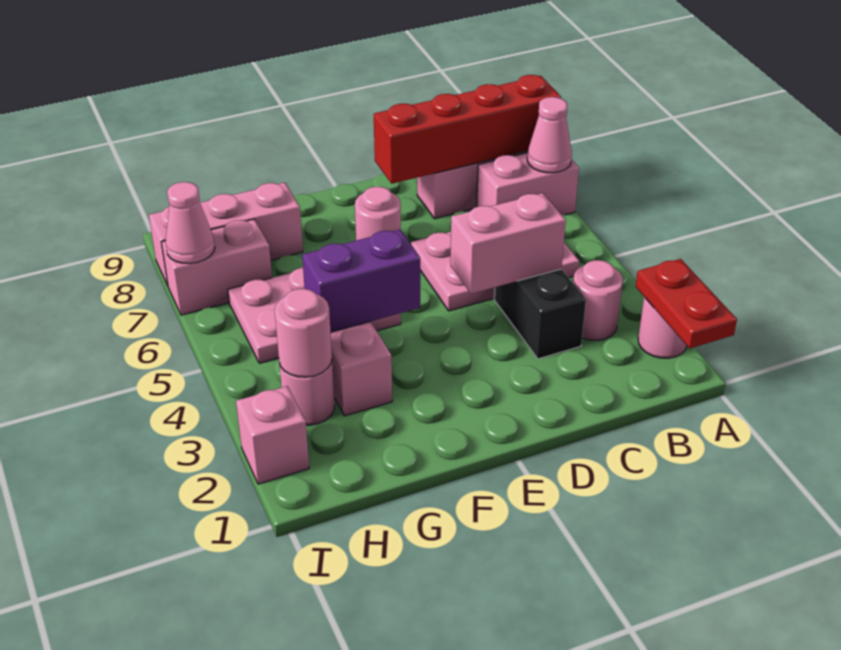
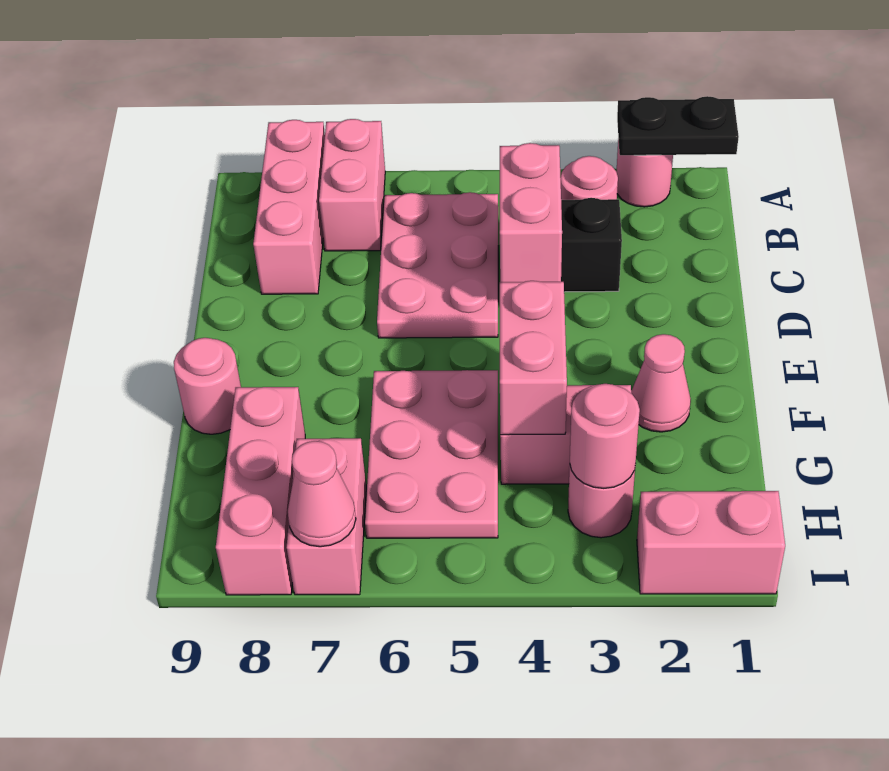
red plate A1:A2 level 2 -> black plate A1:A2 level 2
pink cone A7 level 2 -> pink cone F2 level 1
red brick A8:D8 level 2 -> none
pink round brick E7 level 1 -> pink round brick F9 level 1
purple brick F4:G4 level 2 -> pink brick F4:G4 level 2
pink brick I2 level 1 -> pink brick I1:I2 level 1

